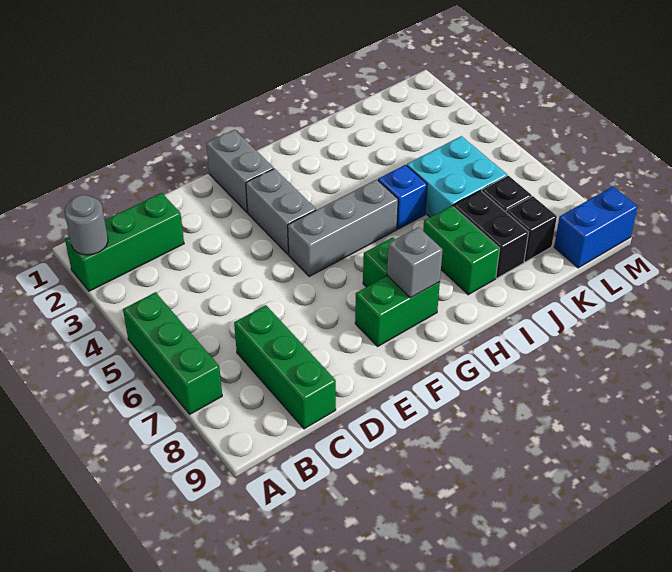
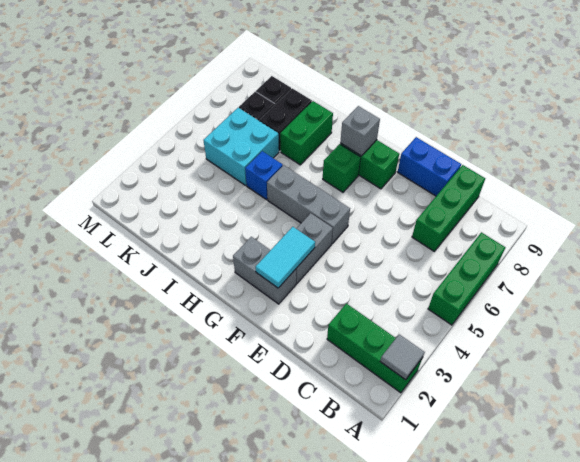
grey round brick A2 level 2 -> grey tile A2 level 2
grey brick F1:F2 level 1 -> grey brick F2:G2 level 1
none -> cyan tile F2:F3 level 2
blue brick L9:M9 level 1 -> blue brick D9:E9 level 1

